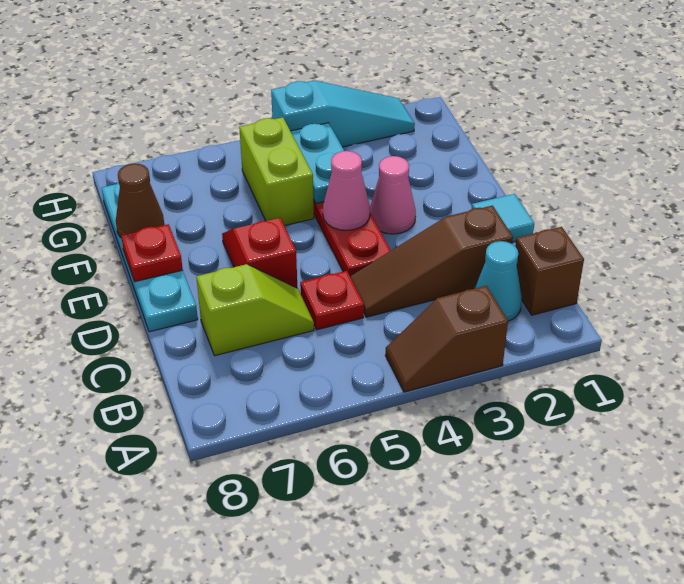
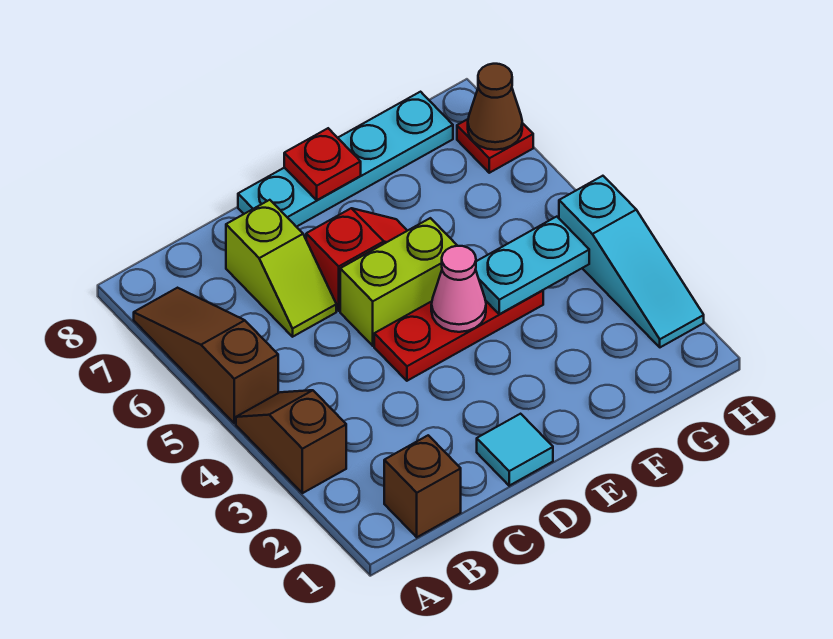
cyan cone B2 level 1 -> none
brown slope C2:C4 level 1 top 2 -> brown slope A5:A7 level 1 top 5
red plate C5 level 1 -> red plate H7 level 1
pink cone E3 level 1 -> none
lime brick F5:G5 level 1 -> lime brick D5:E5 level 1
brown cone F8 level 2 -> brown cone H7 level 2

